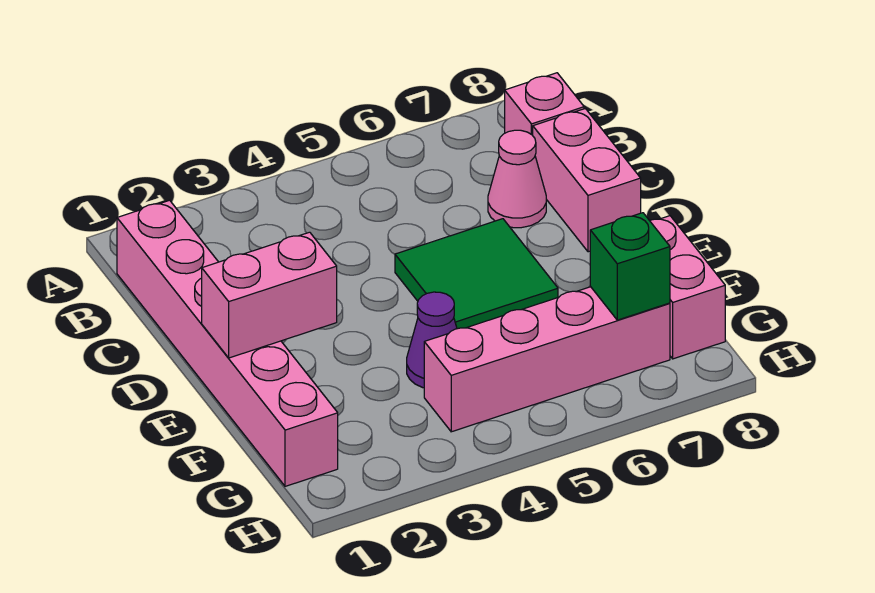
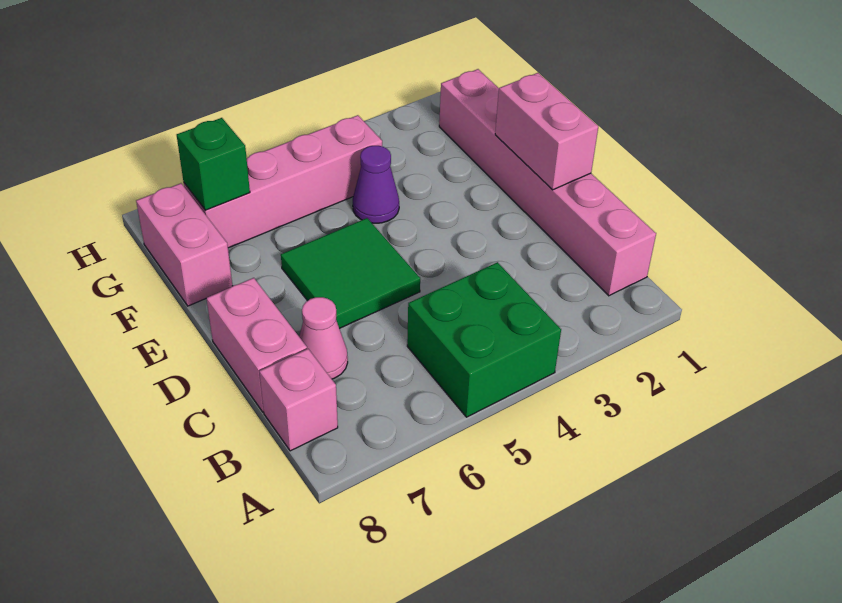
none -> green brick A4:B5 level 1
pink brick E1:E2 level 2 -> pink brick D1:E1 level 2

